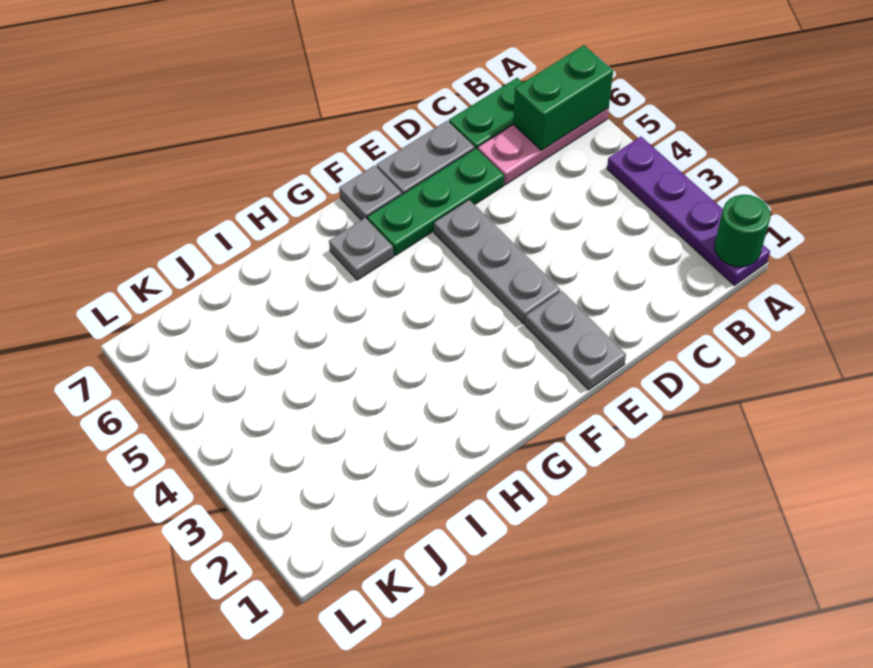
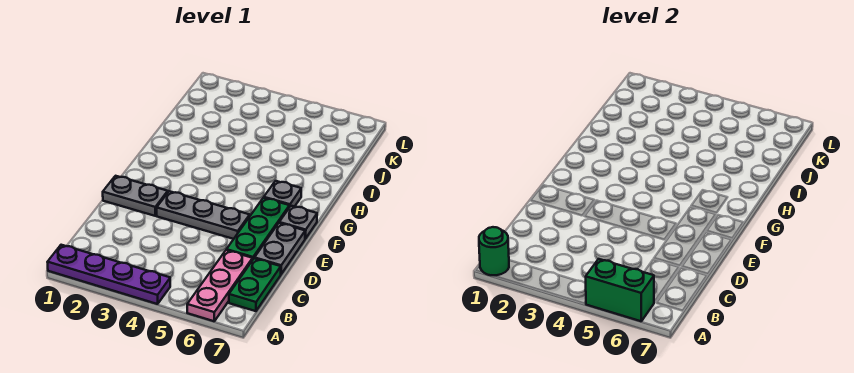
green brick A6:B6 level 2 -> green brick A5:A6 level 2

